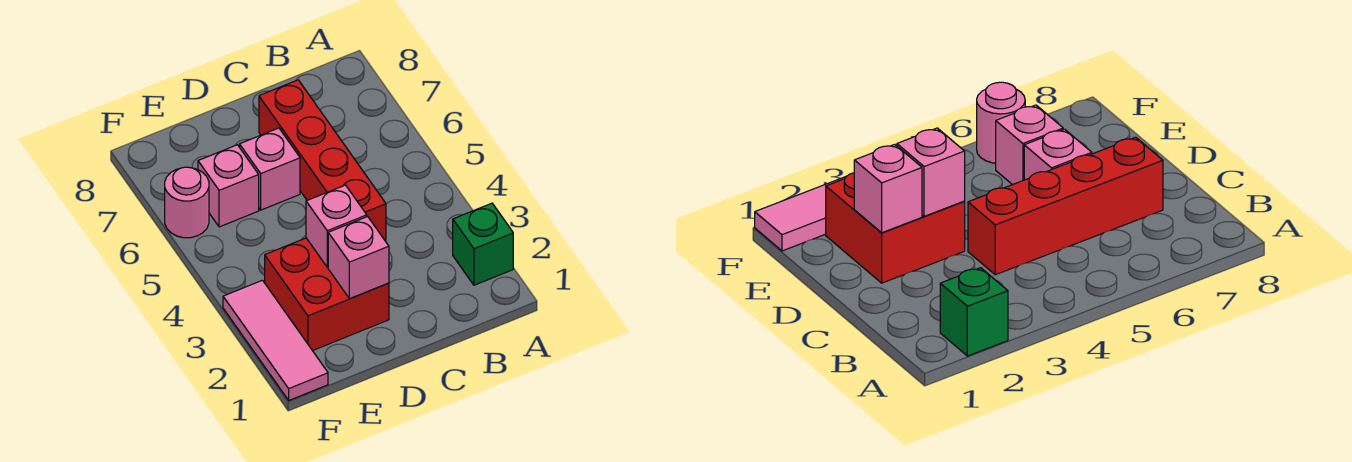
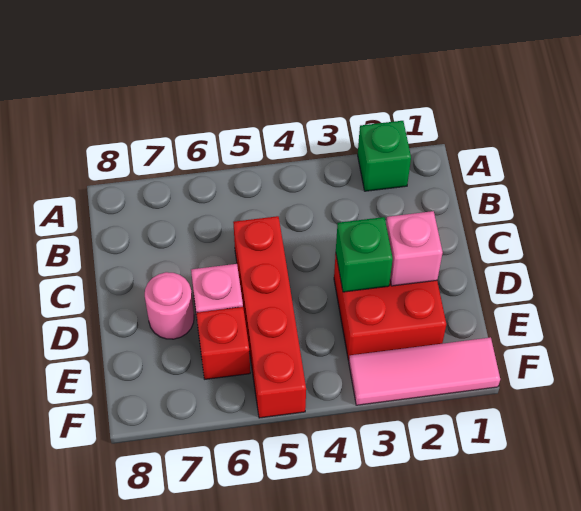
red brick C4:C7 level 1 -> red brick C5:F5 level 1
pink brick D3 level 2 -> green brick D3 level 2
pink brick E6 level 1 -> red brick E6 level 1
pink round brick F6 level 1 -> pink round brick D7 level 1

